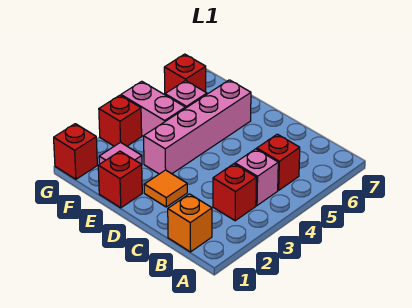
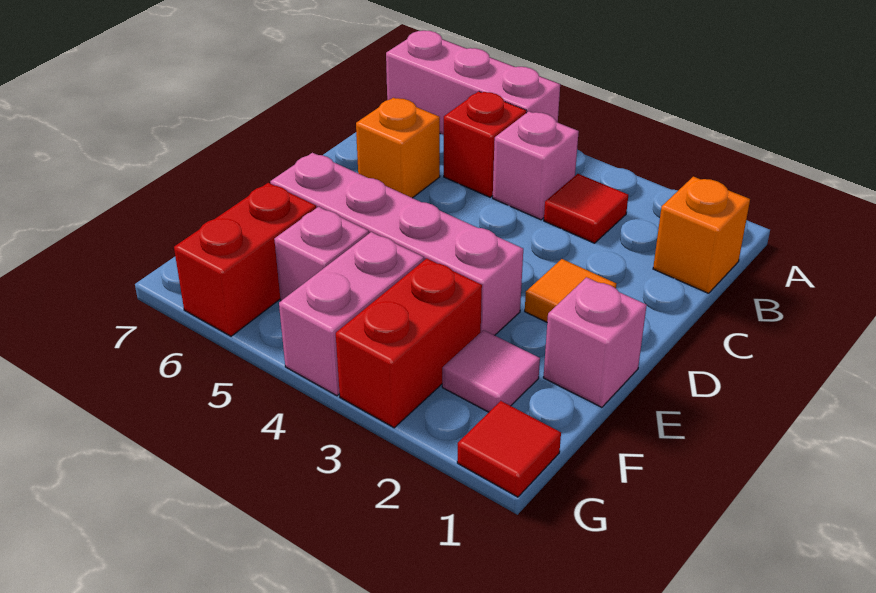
none -> pink brick A5:A7 level 1
red brick B3 level 1 -> red tile B3 level 1
none -> orange brick C6 level 1
red brick E1 level 1 -> pink brick E1 level 1
red brick G1 level 1 -> red tile G1 level 1
red brick G3 level 1 -> red brick F3:G3 level 1
red brick G6 level 1 -> red brick F6:G6 level 1

